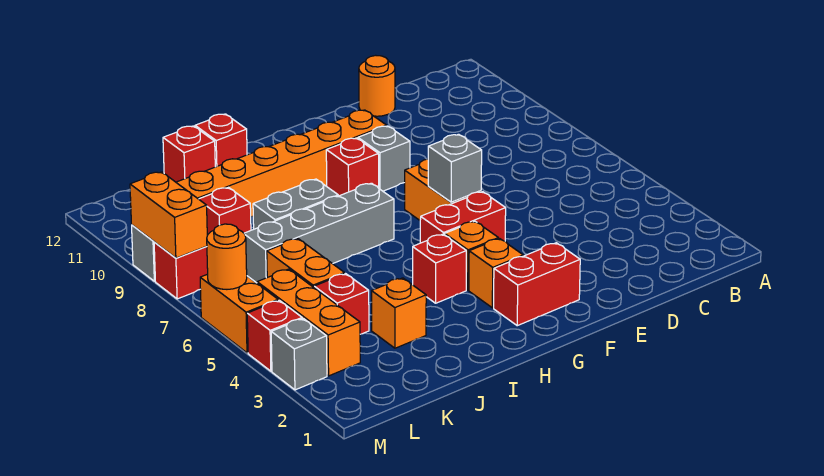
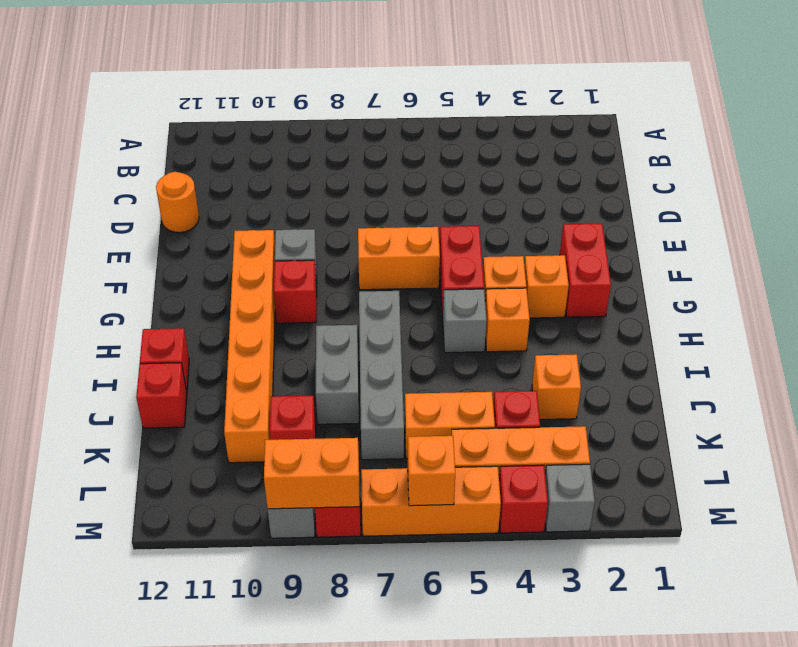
grey brick F6 level 2 -> grey brick H5 level 1
red brick H4 level 1 -> orange brick H4 level 1
orange brick M5:M6 level 1 -> orange brick M5:M7 level 1
orange round brick M6 level 2 -> orange brick M6 level 2

